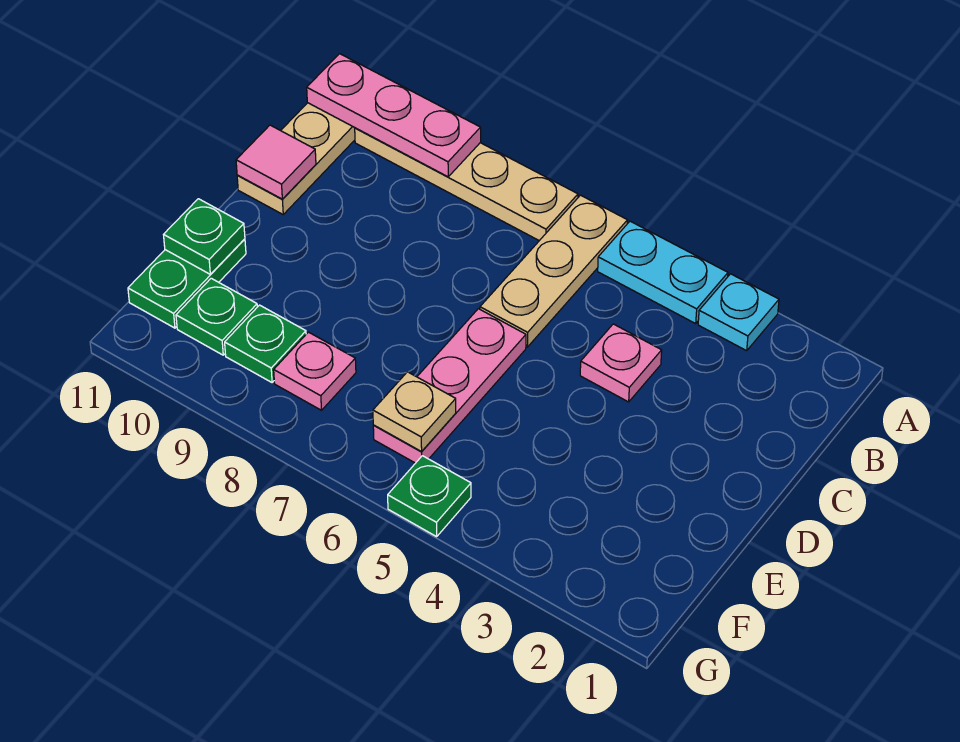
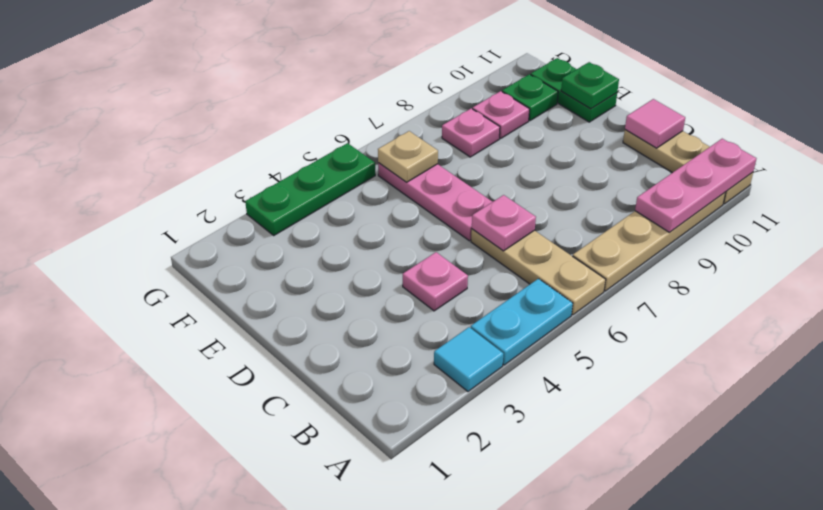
cyan plate A3 level 1 -> cyan tile A3 level 1
none -> pink plate C6 level 2
green plate F9 level 1 -> pink plate F9 level 1
green plate G5 level 1 -> green plate G3:G5 level 1

